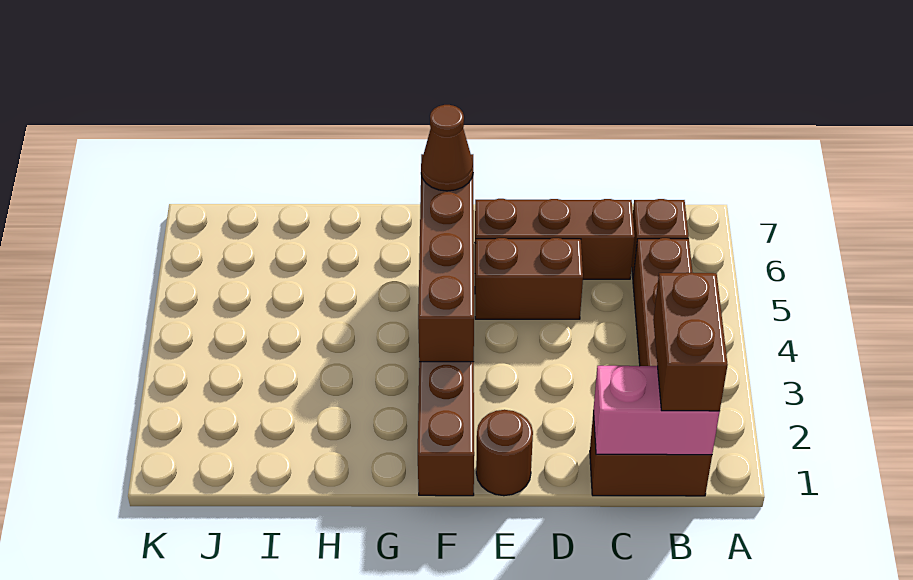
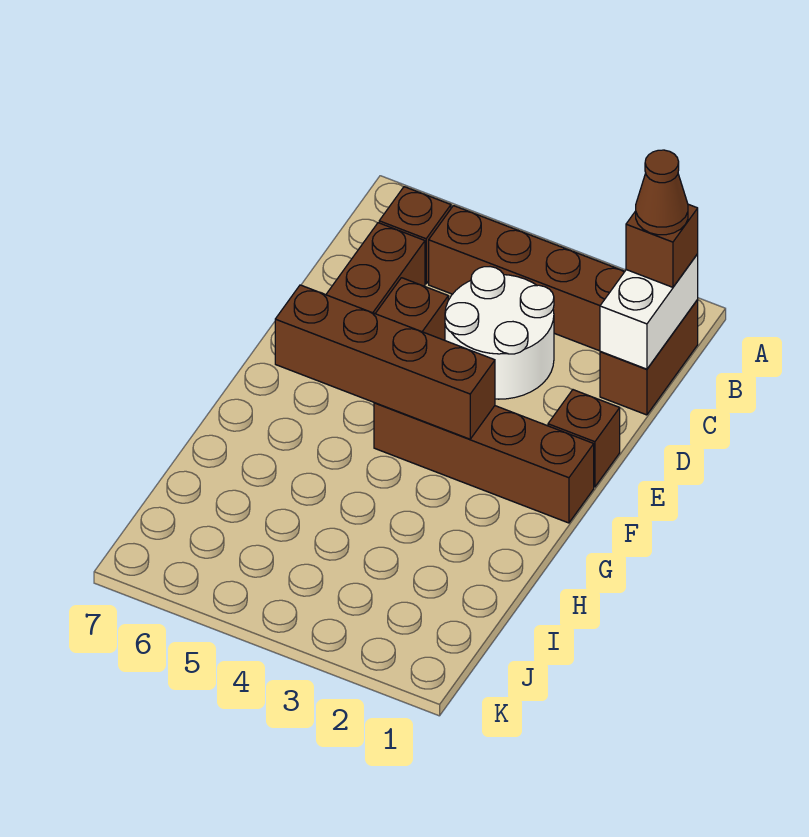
pink brick B1:C1 level 2 -> white brick B1:C1 level 2
brown brick B1:B2 level 3 -> brown brick B1 level 3
none -> white round brick C3:D4 level 1
brown round brick E1 level 1 -> brown brick E1 level 1
brown cone F6 level 3 -> brown cone B1 level 4

